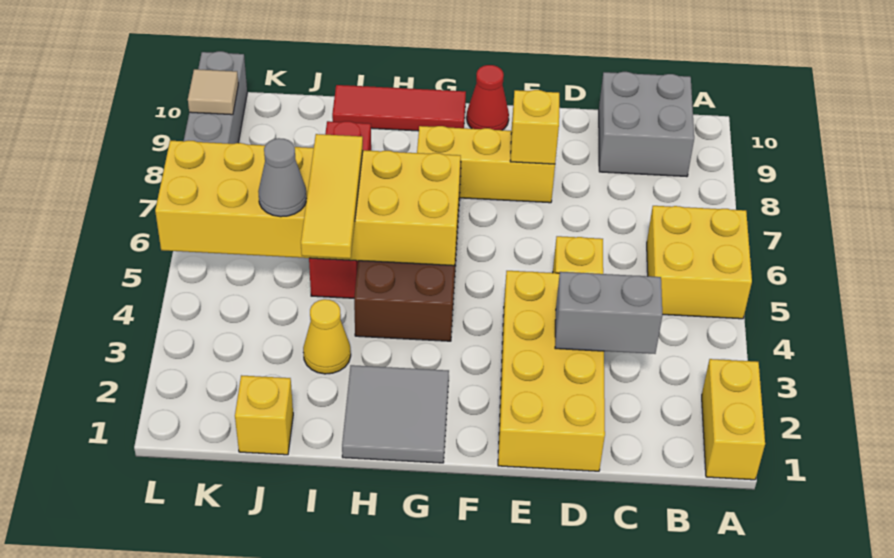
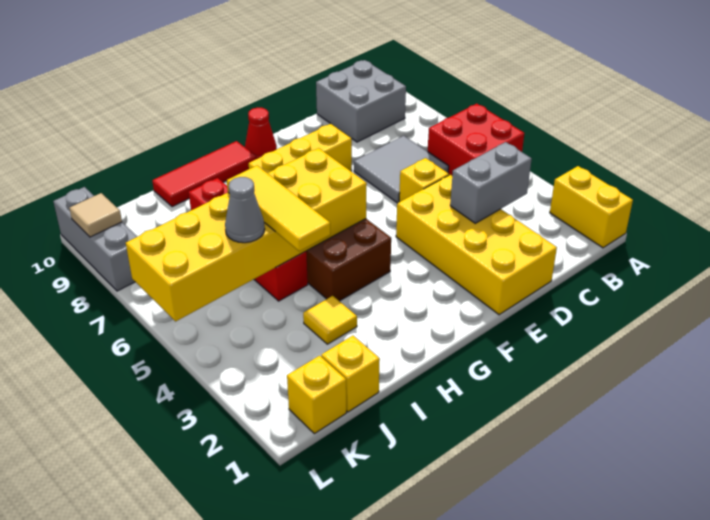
yellow brick A5:B6 level 1 -> red brick A5:B6 level 1
yellow brick E8 level 2 -> yellow brick K1 level 1
grey tile G1:H2 level 1 -> grey tile C6:D7 level 1
yellow cone I3 level 1 -> yellow tile I3 level 1

